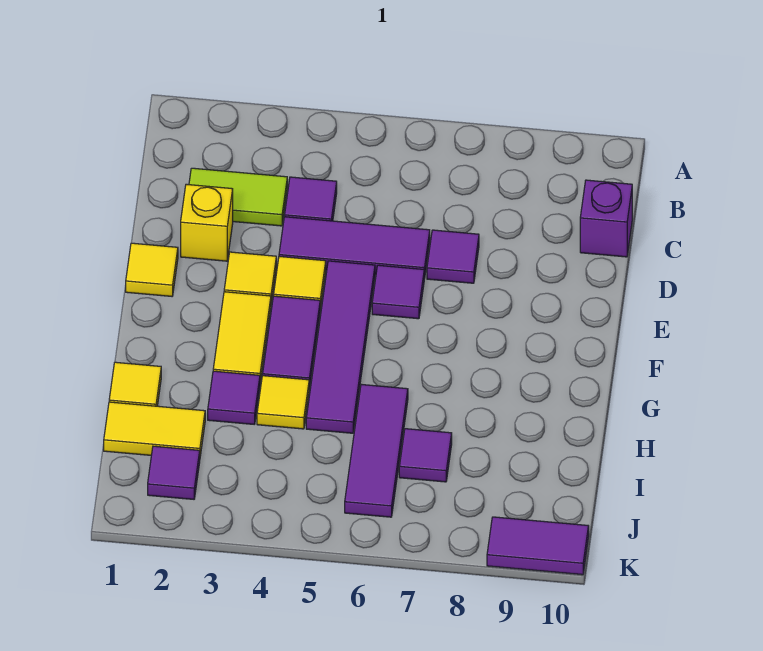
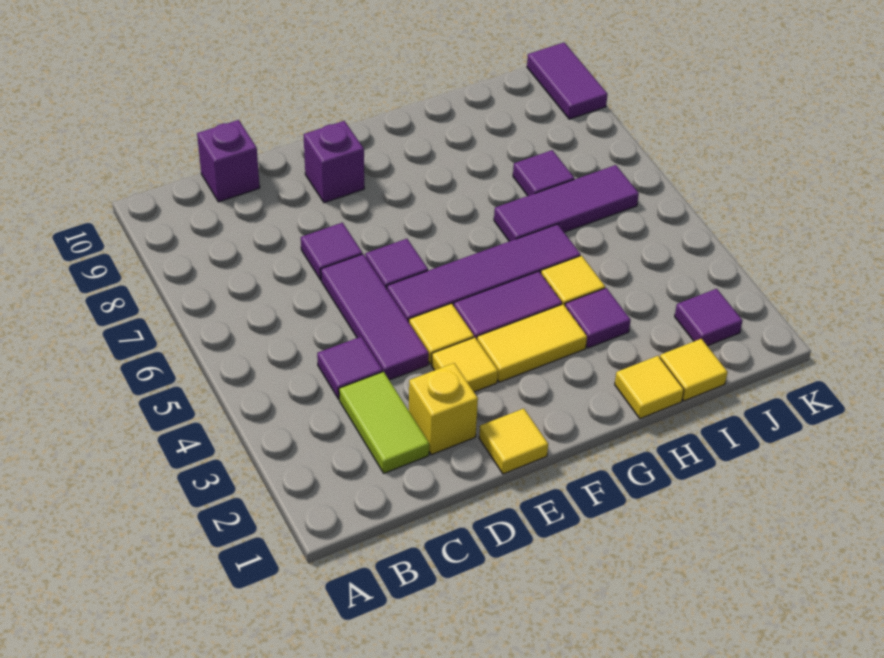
none -> purple brick E9 level 1
yellow tile I1:I2 level 1 -> yellow tile I1 level 1

